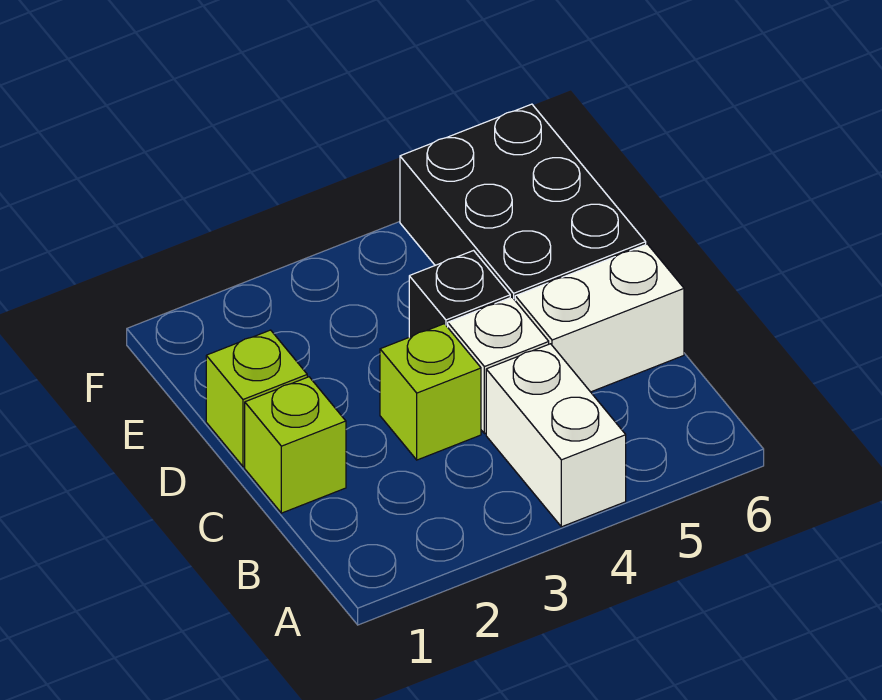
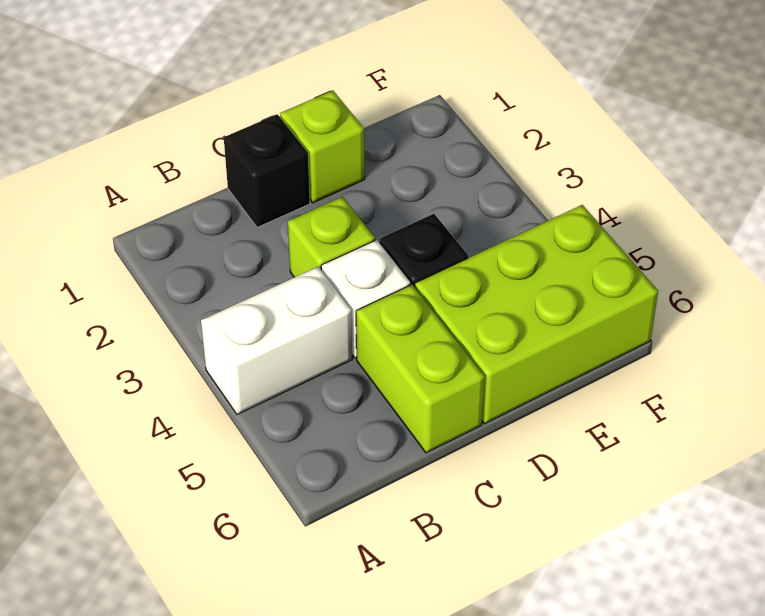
lime brick C1 level 1 -> black brick C1 level 1
white brick C5:C6 level 1 -> lime brick C5:C6 level 1
black brick D5:F6 level 1 -> lime brick D5:F6 level 1

